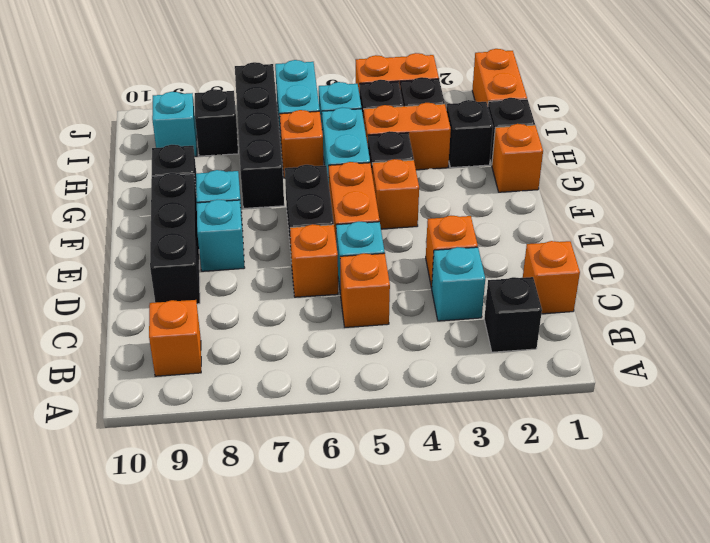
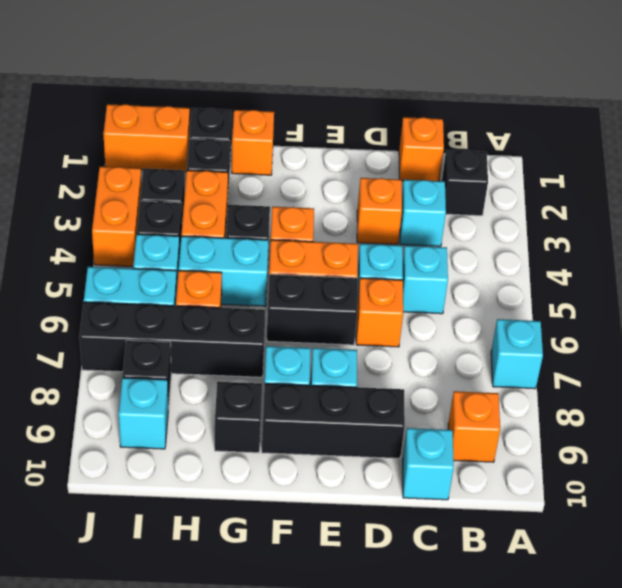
none -> cyan brick A7 level 1
orange brick C5 level 1 -> cyan brick C5 level 1
none -> cyan brick C10 level 1

